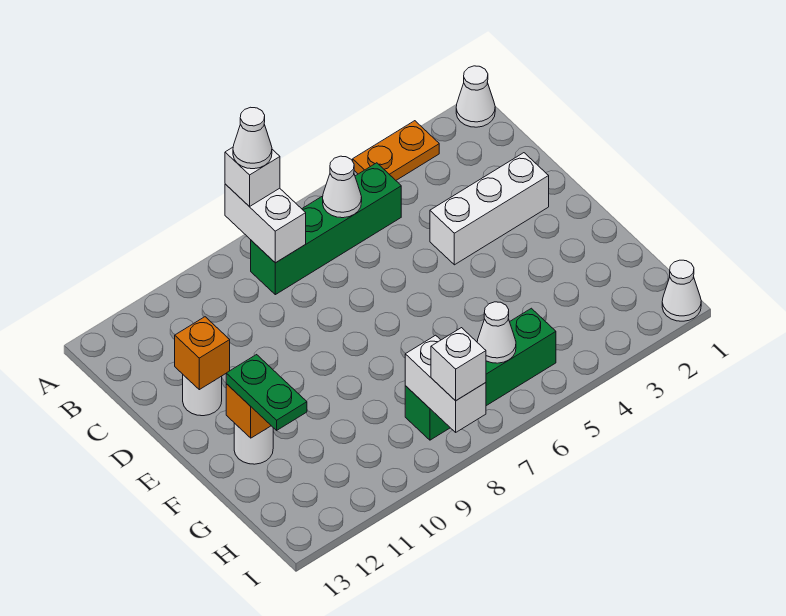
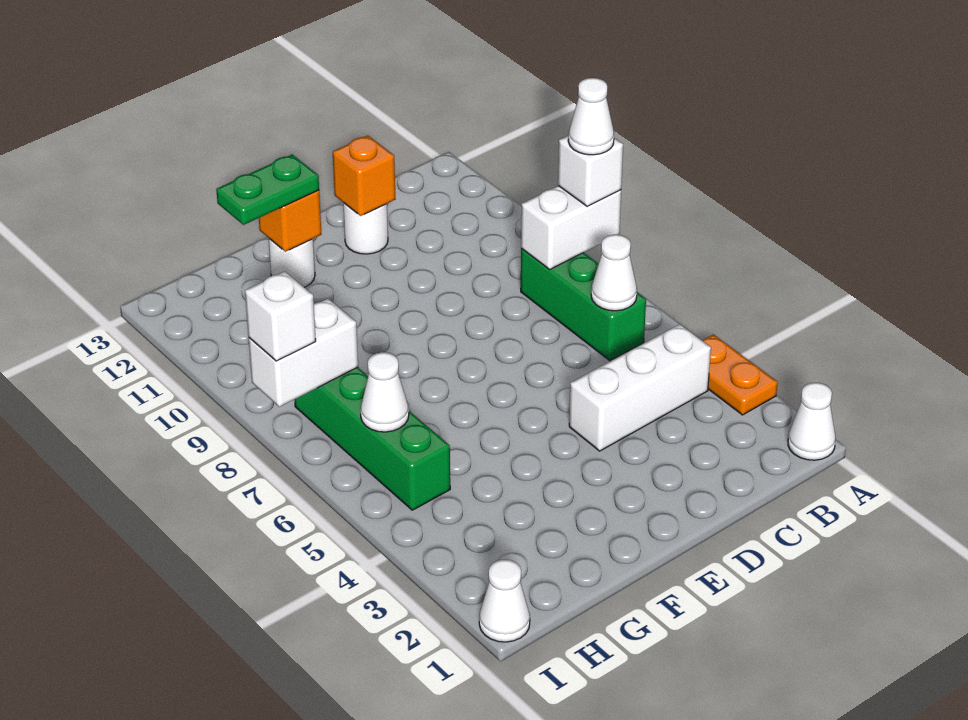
green brick B5:B8 level 1 -> green brick B6:B8 level 1
white brick D2:D4 level 1 -> white brick B4:D4 level 1

